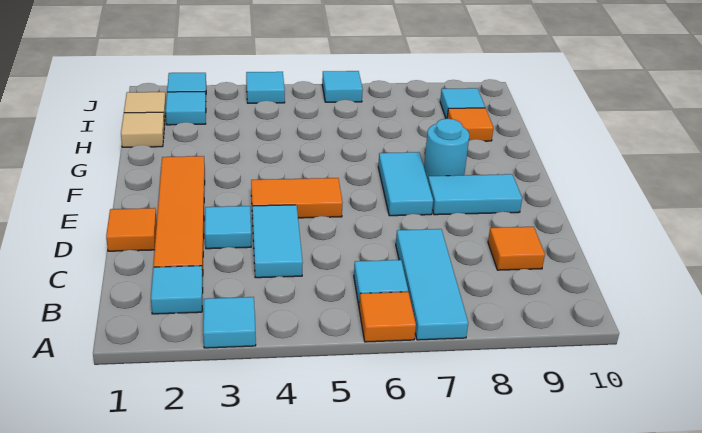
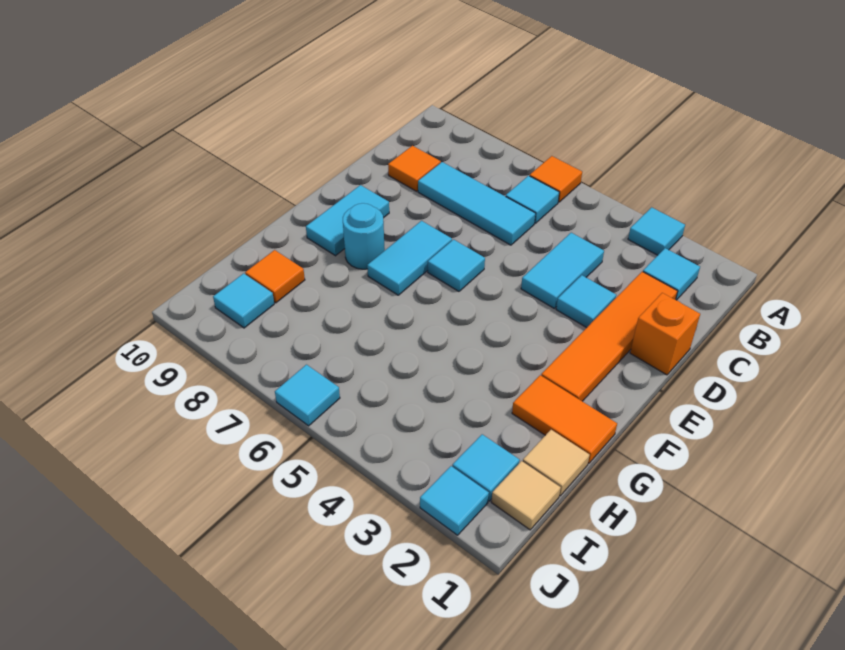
cyan tile A7:C7 level 1 -> cyan tile C6:C8 level 1
orange tile D1 level 1 -> orange brick D1 level 1
orange tile E4:E5 level 1 -> orange tile G1:G2 level 1
cyan tile E8:E9 level 1 -> cyan tile E9:F9 level 1
cyan tile J4 level 1 -> cyan tile E6 level 1

